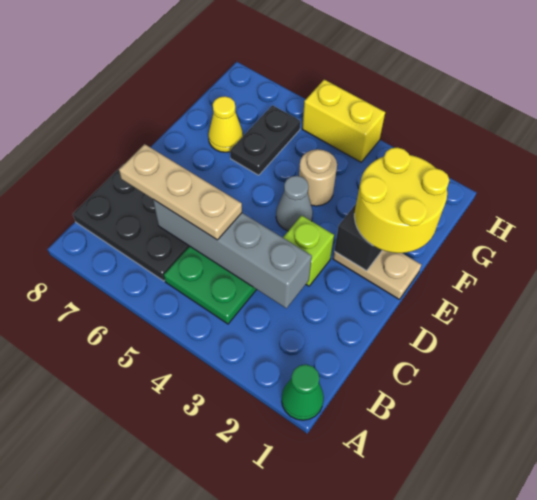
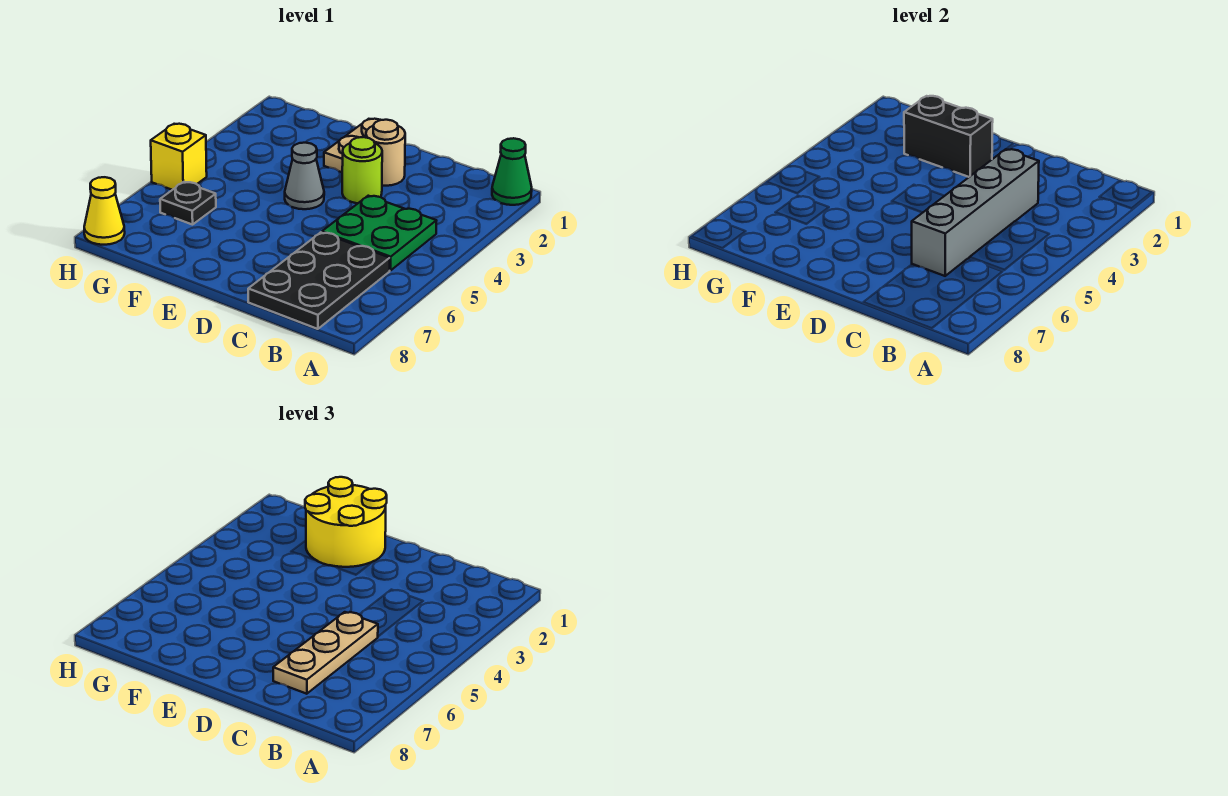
lime brick D3 level 1 -> lime round brick D3 level 1
tan round brick F4 level 1 -> tan round brick D2 level 1
black plate F6:G6 level 1 -> black plate G6 level 1
yellow cone F7 level 1 -> yellow cone H8 level 1
yellow brick H4:H5 level 1 -> yellow brick H5 level 1

